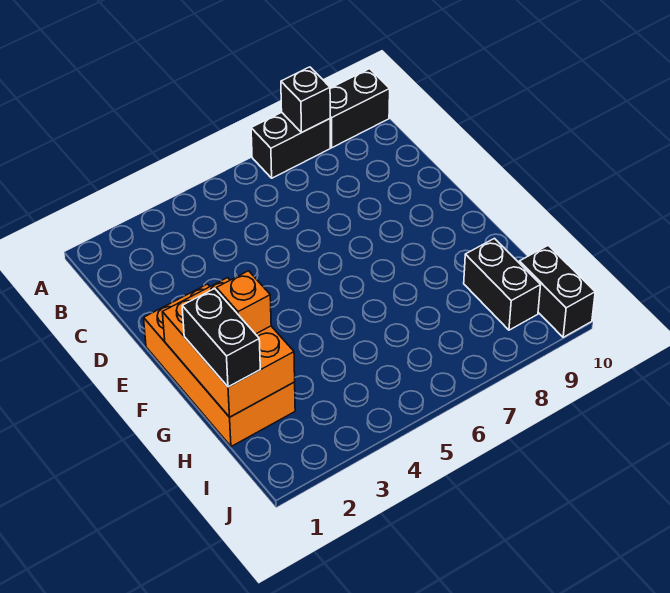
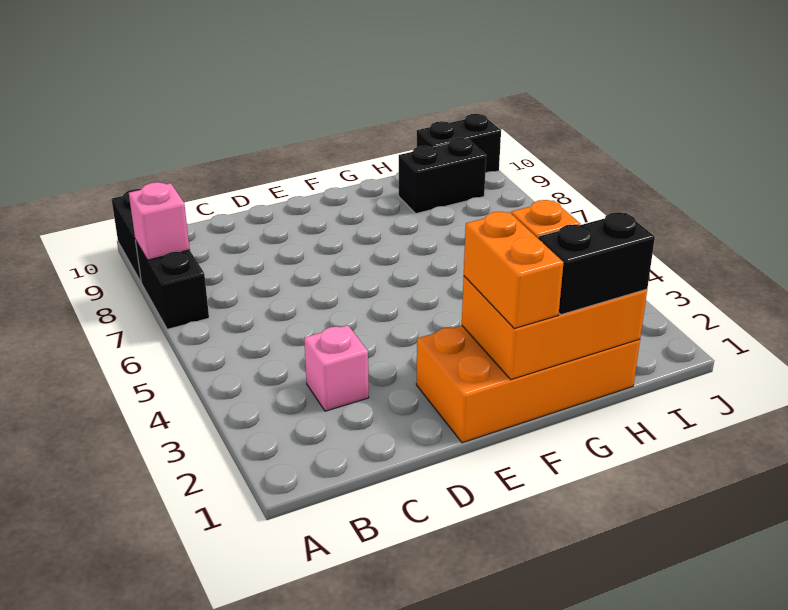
black brick A8 level 2 -> pink brick A8 level 2
none -> pink brick C3 level 1
none -> orange brick F1:F2 level 3

